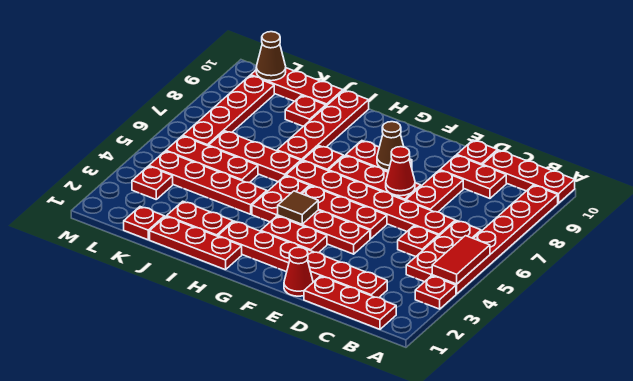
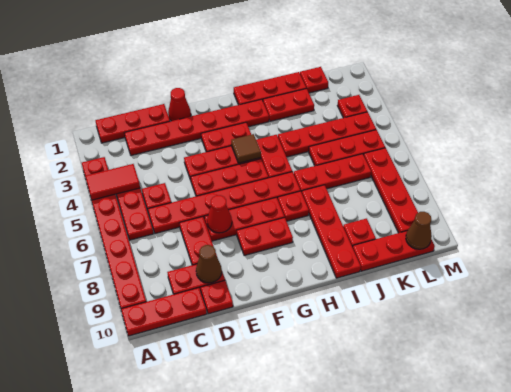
red tile A4:A5 level 2 -> red tile A4:B4 level 2
brown cone F8 level 2 -> brown cone D9 level 2

